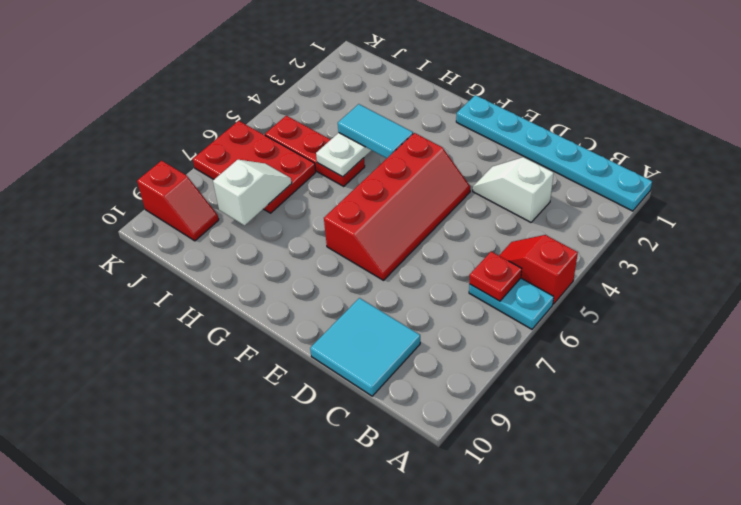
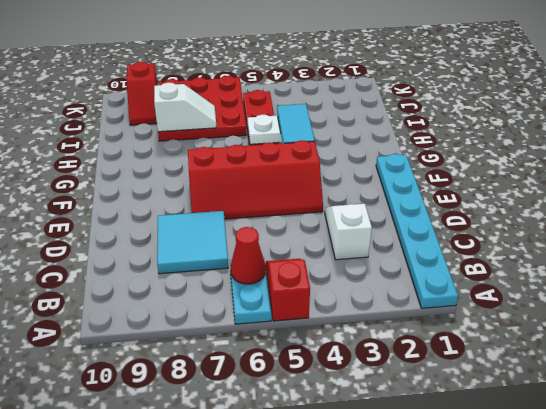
red plate B6 level 2 -> red cone B6 level 2
cyan tile C9:D10 level 1 -> cyan tile C7:D8 level 1
red plate I6:K7 level 1 -> red plate I6:K8 level 1

